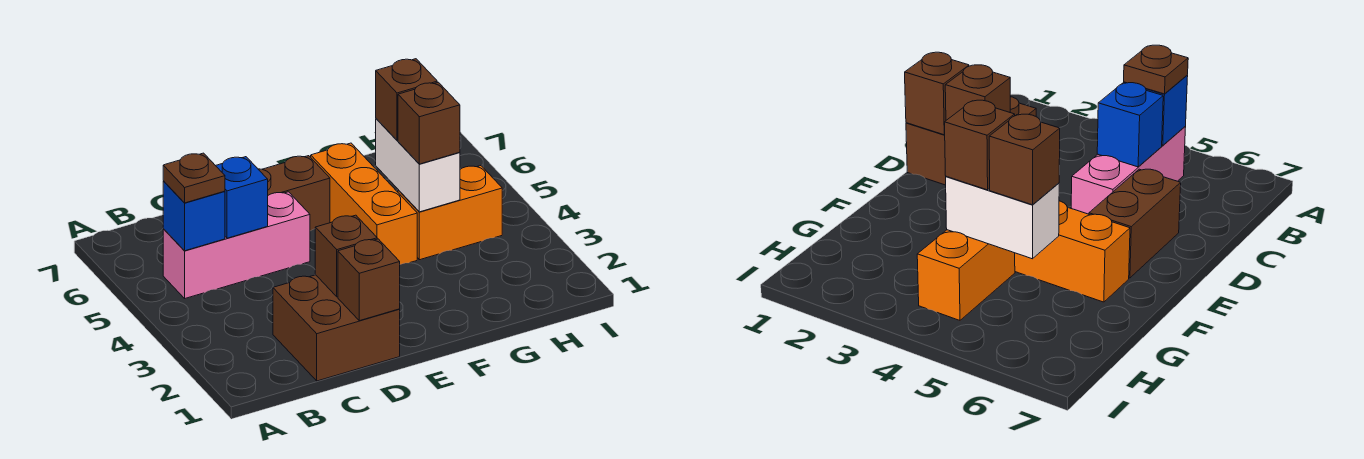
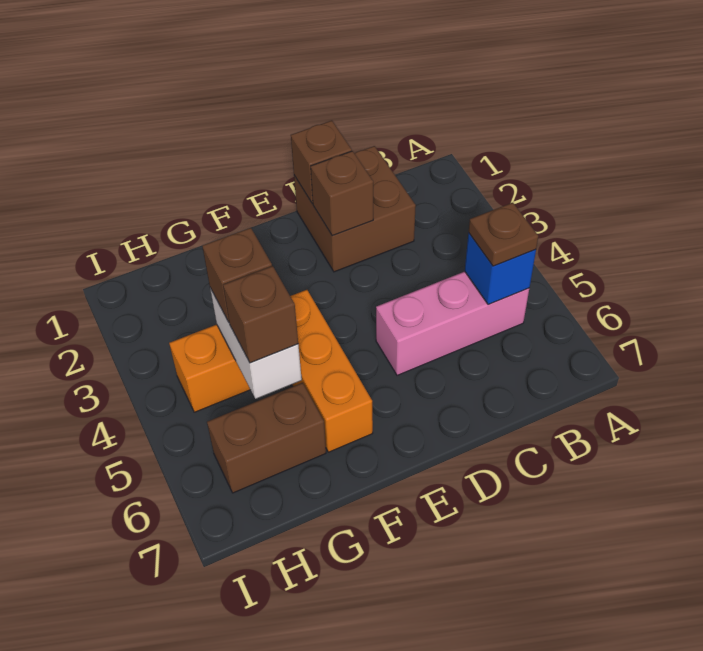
blue brick C5 level 2 -> none
brown brick D6:E6 level 1 -> brown brick G6:H6 level 1

